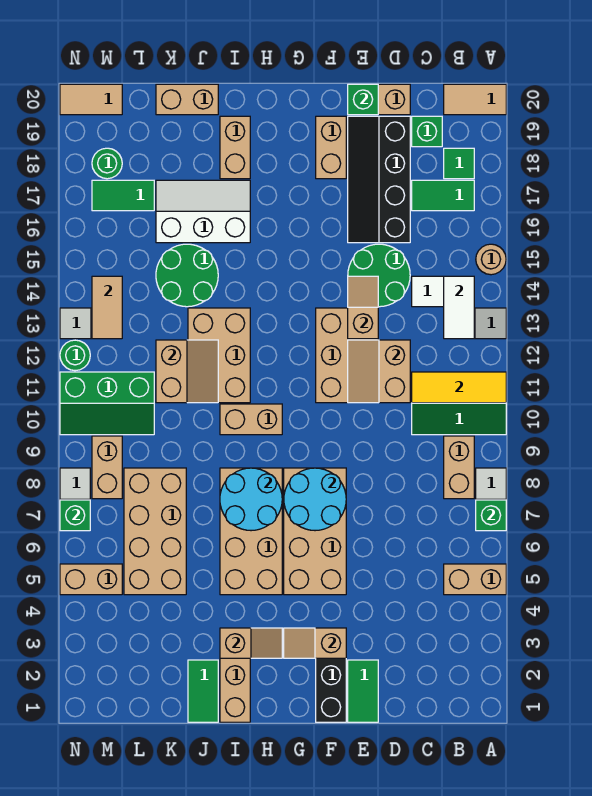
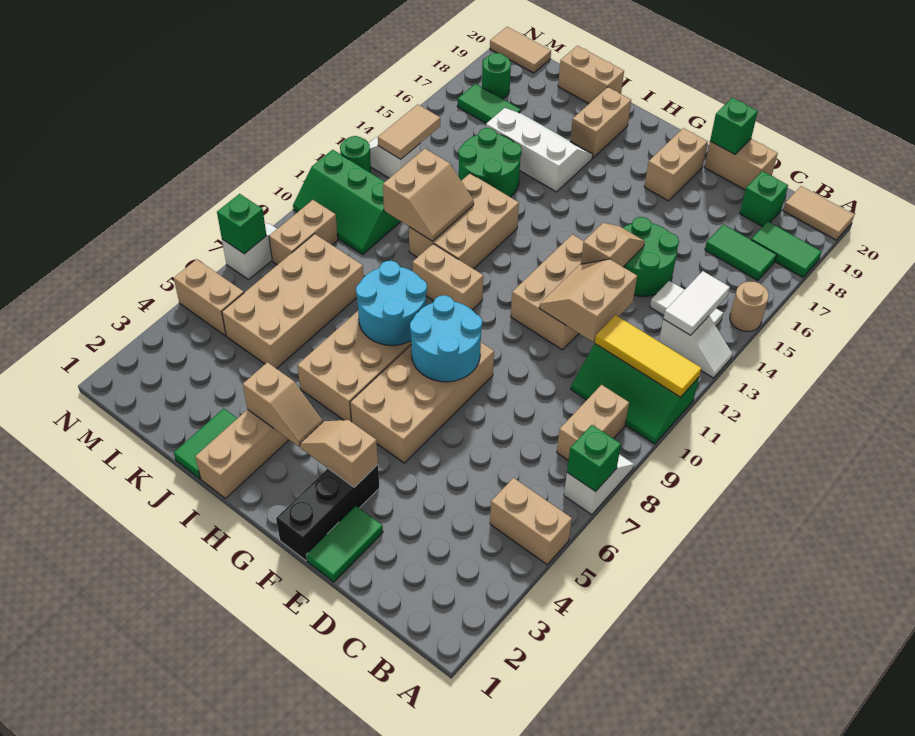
green tile B18 level 1 -> green tile A18:B18 level 1
black slope D16:E19 level 1 top D -> none

